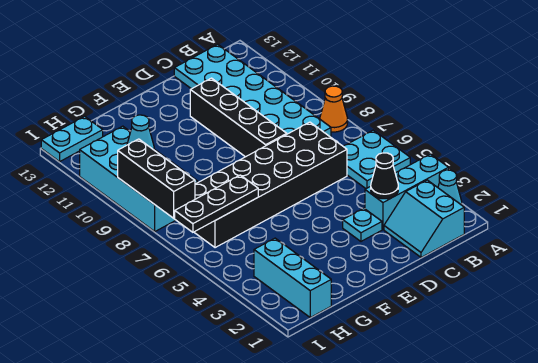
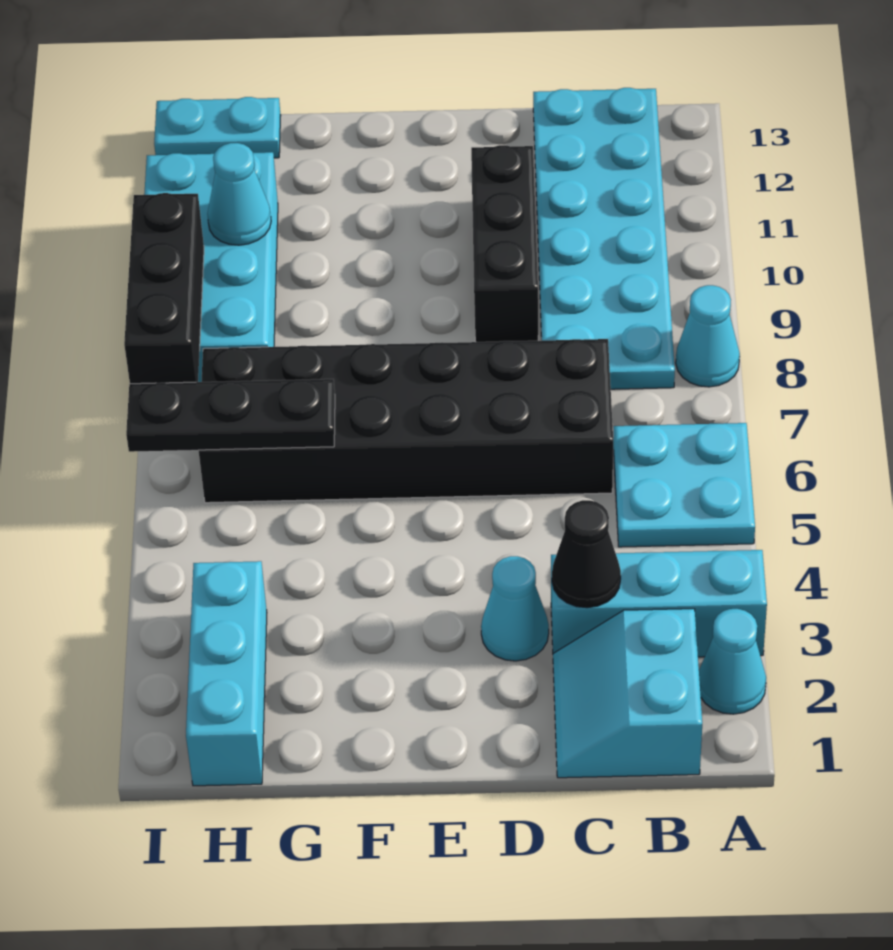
orange cone A8 level 1 -> cyan cone A8 level 1
cyan plate D3 level 1 -> cyan cone D3 level 1
black brick D8:D11 level 1 -> black brick D9:D11 level 1

